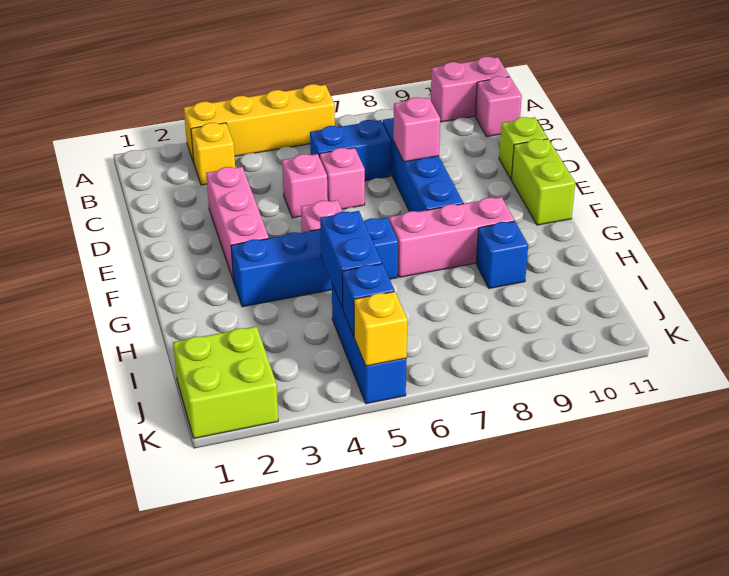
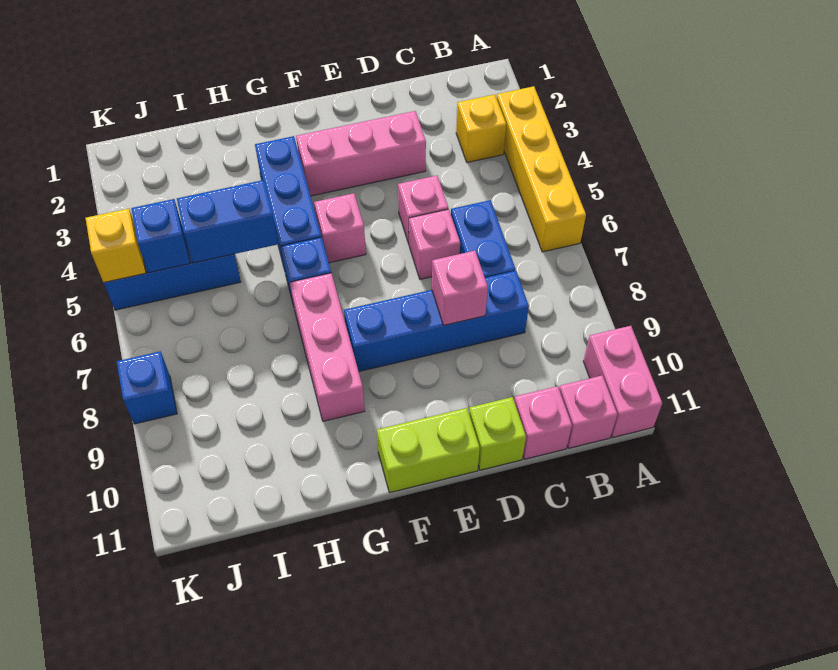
none -> pink brick C11 level 1
blue brick H9 level 1 -> blue brick K8 level 1
lime brick J1:K2 level 1 -> none

